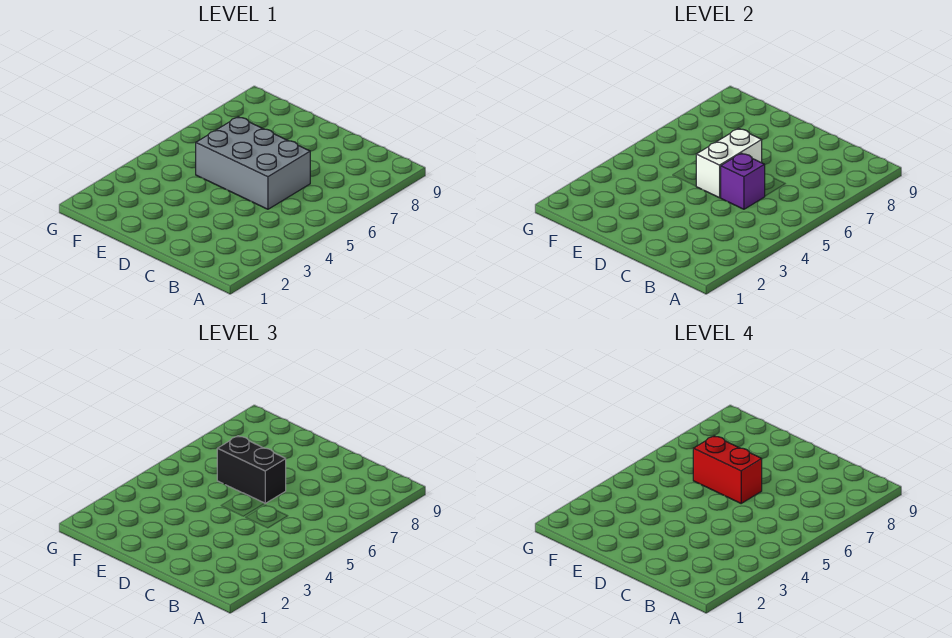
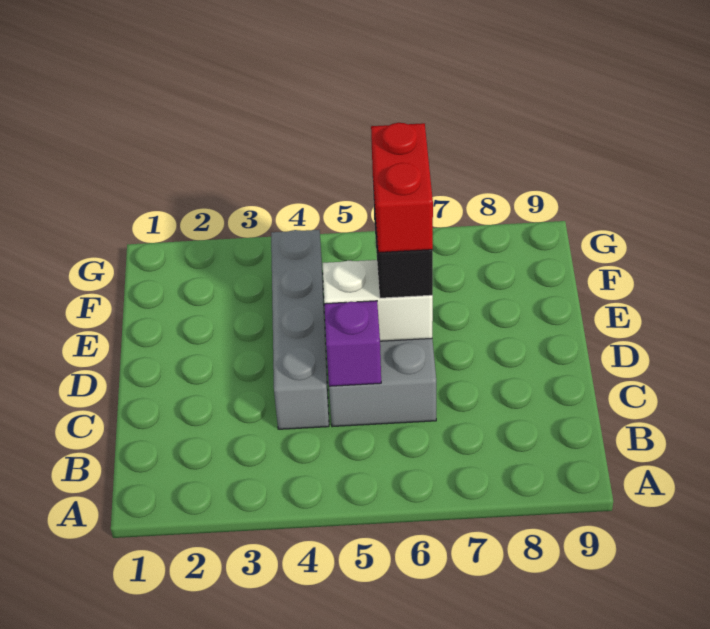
none -> grey brick C4:F4 level 1

